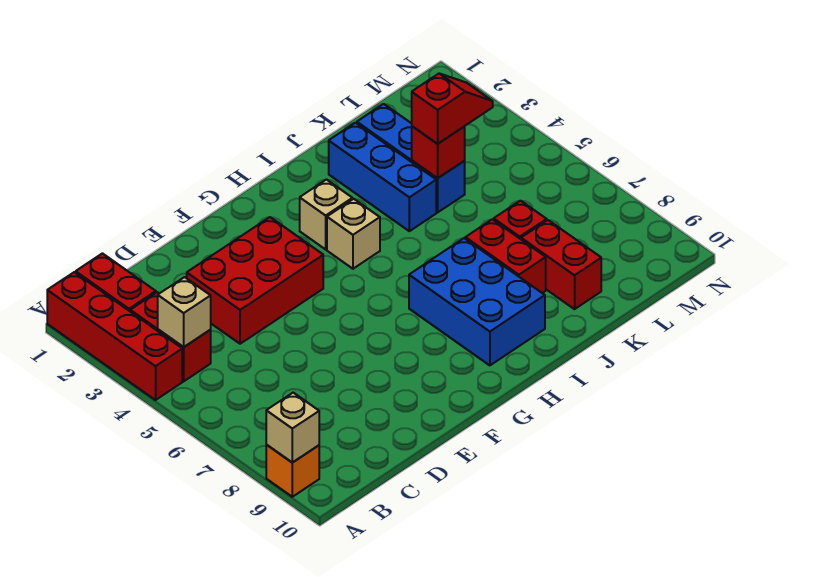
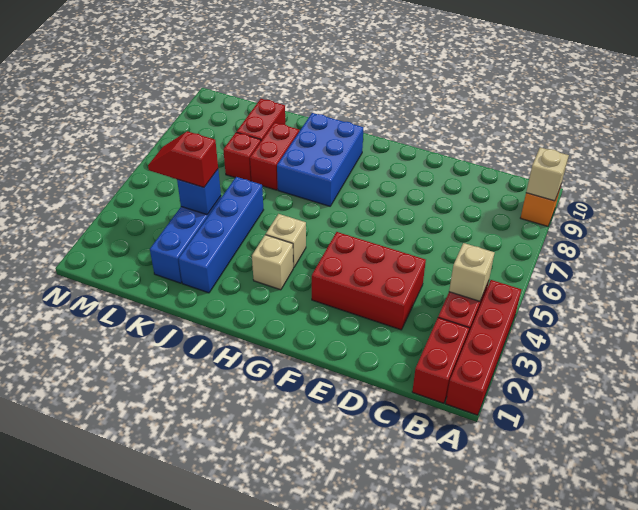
blue brick J2:J4 level 1 -> blue brick J2:J5 level 1
red brick K4 level 2 -> blue brick K4 level 2

